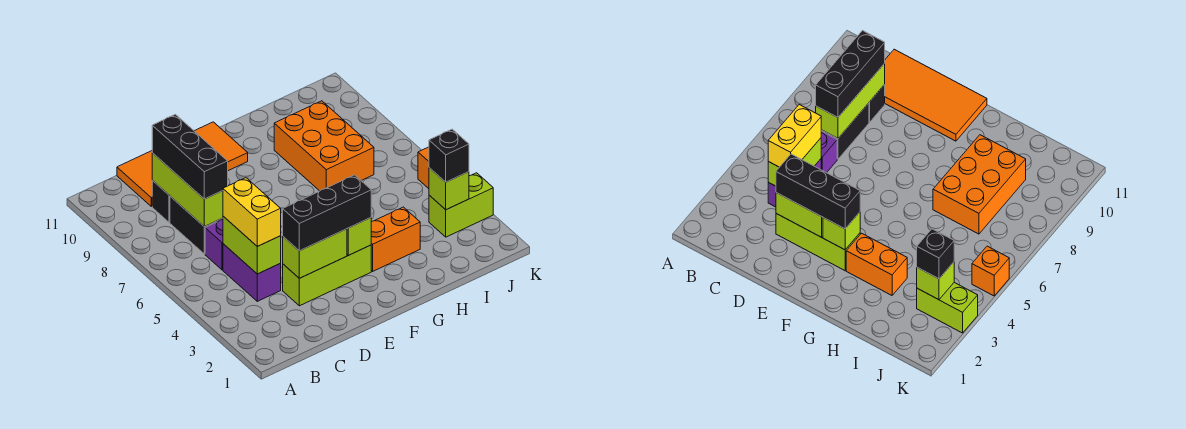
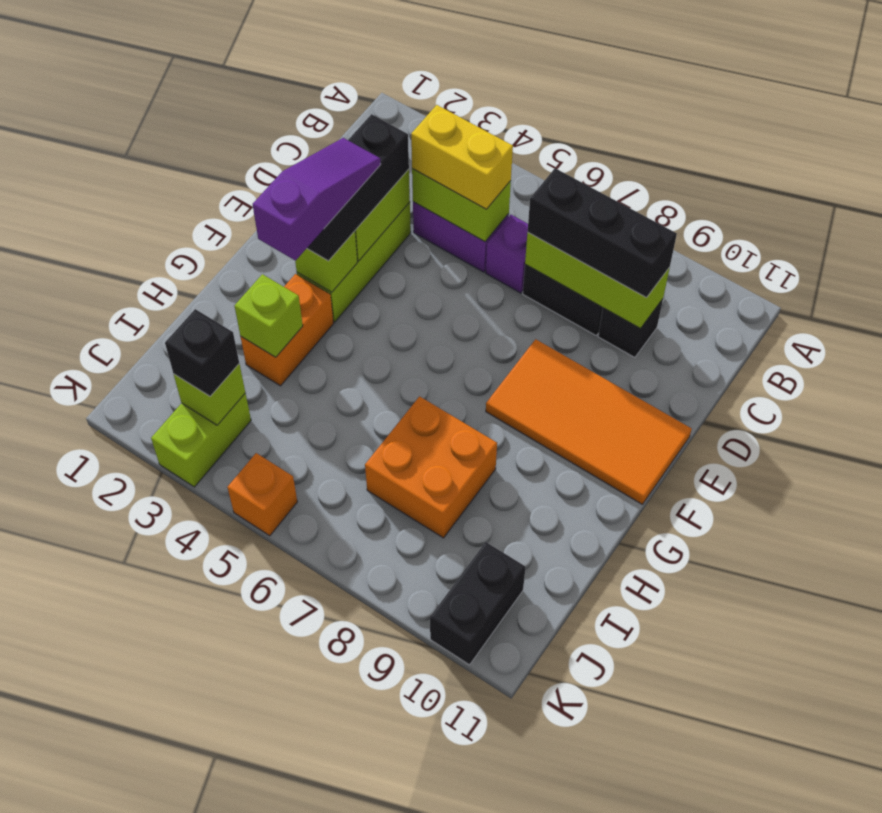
orange tile C10:F11 level 1 -> orange tile E8:F11 level 1
none -> purple slope E3:G3 level 4 top G
none -> lime brick H3 level 2
orange brick H7:I9 level 1 -> orange brick H7:I8 level 1
none -> black brick J10:K10 level 1

